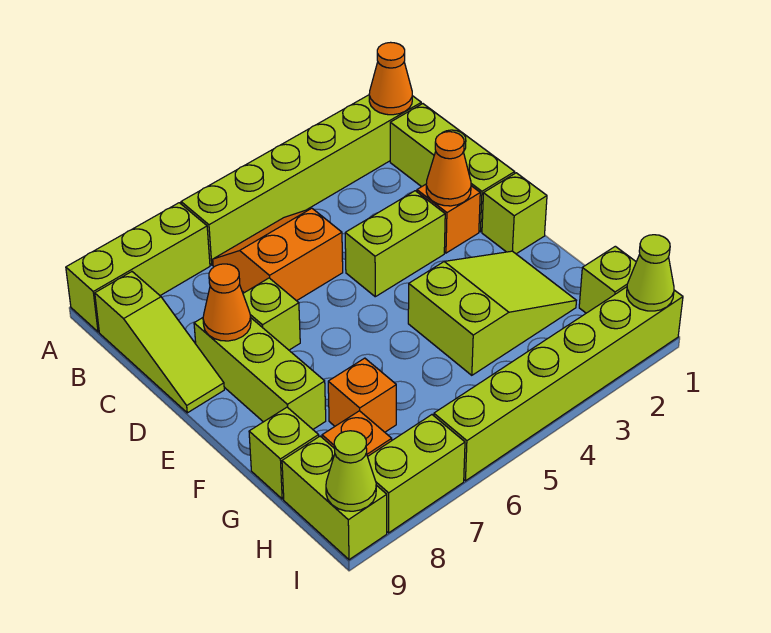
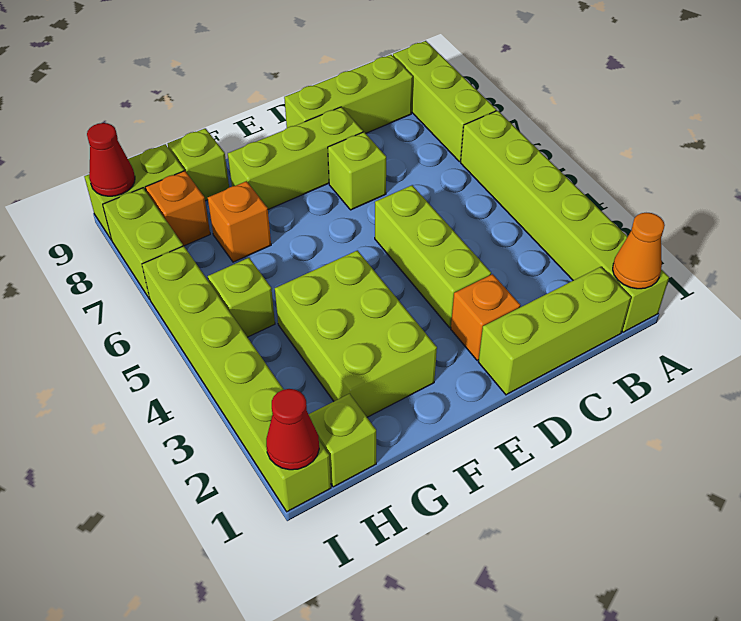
orange slope B5:C6 level 1 top C -> none
lime slope B9:D9 level 1 top B -> lime brick B9:D9 level 1
orange cone D2 level 2 -> none
lime brick D3:D4 level 1 -> lime brick D3:D5 level 1
orange cone D8 level 2 -> none
lime brick E1 level 1 -> lime brick H5 level 1
lime slope F2:G4 level 1 top 4 -> lime brick F2:G4 level 1
lime cone I1 level 2 -> red cone I1 level 2
lime cone I9 level 2 -> red cone I9 level 2

